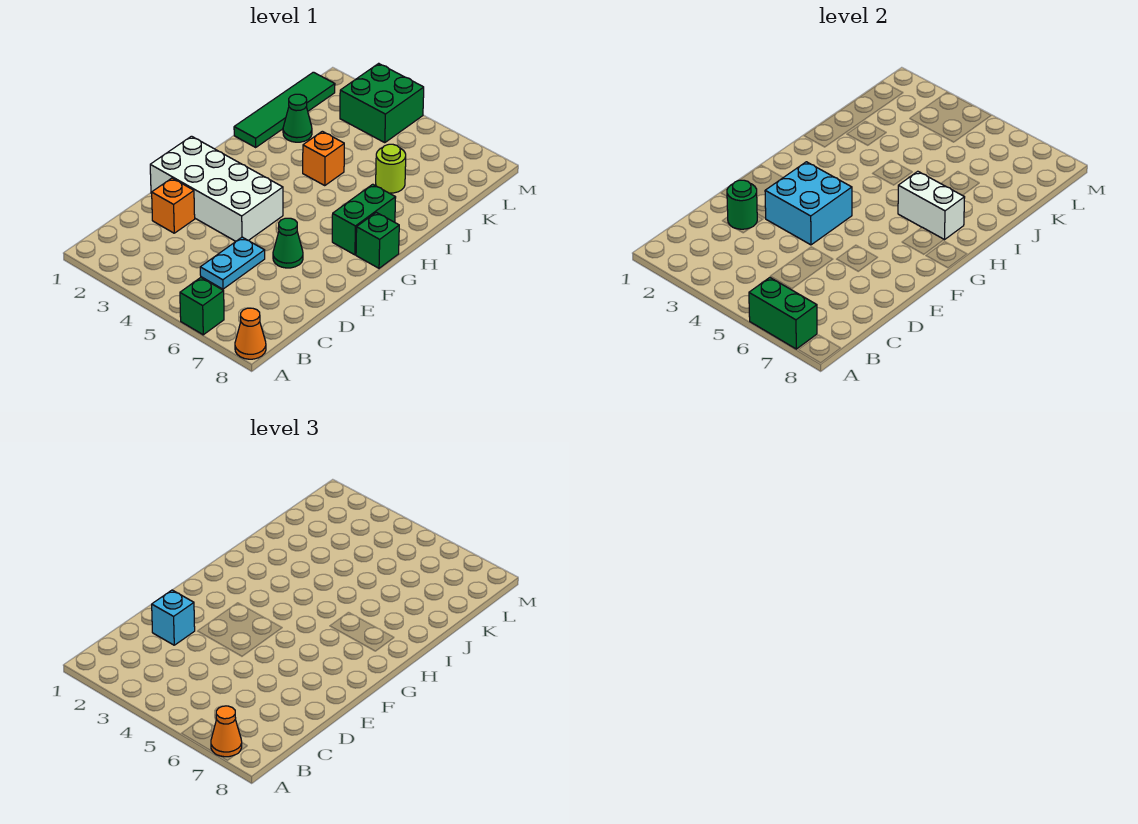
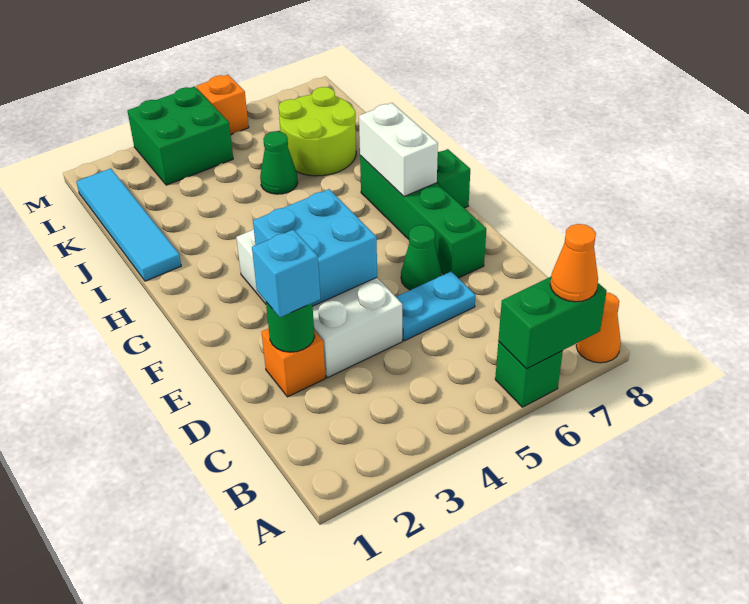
cyan plate C5:D5 level 1 -> cyan plate D5:D6 level 1
white brick E1:F4 level 1 -> white brick D3:G4 level 1
green brick G7:H7 level 1 -> green brick E7:H7 level 1
white brick H6:H7 level 2 -> white brick G7:H7 level 2
green tile I1:L1 level 1 -> cyan tile I1:L1 level 1
orange brick I4 level 1 -> orange brick M5 level 1
green cone J2 level 1 -> green cone J5 level 1
lime round brick J6 level 1 -> lime round brick J6:K7 level 1

